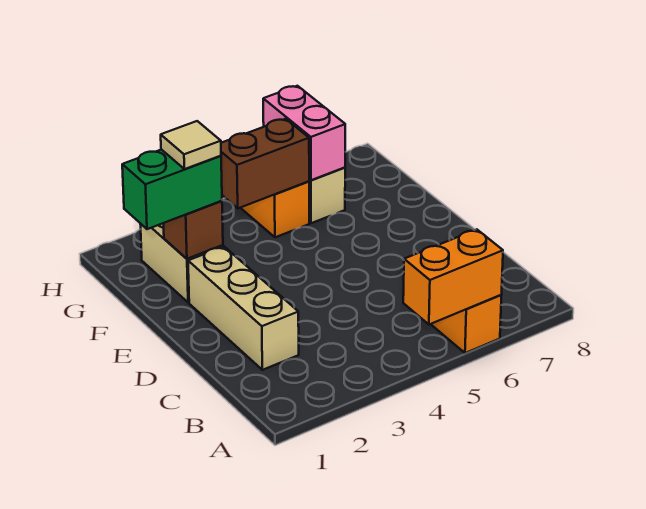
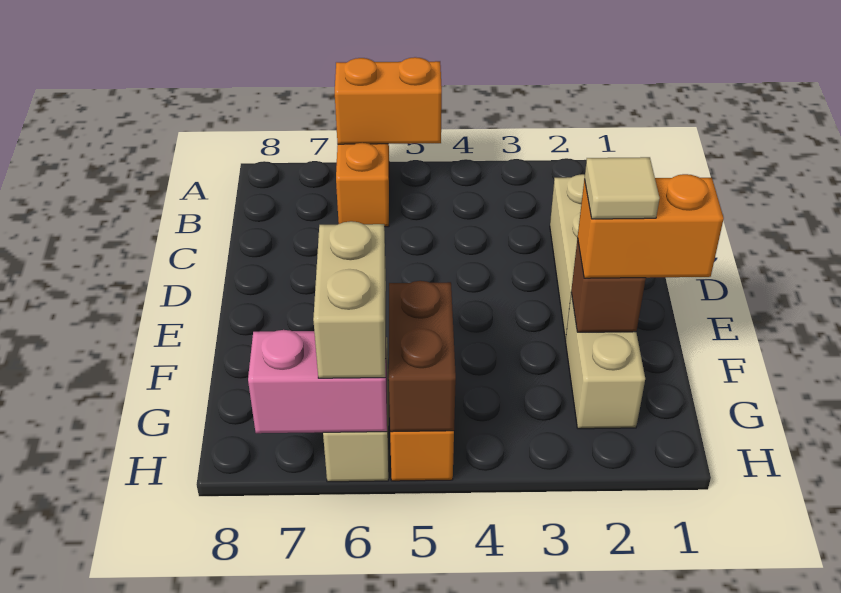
green brick F1:F2 level 3 -> orange brick F1:F2 level 3
brown brick G4:G5 level 2 -> brown brick G5:H5 level 2
pink brick G6:H6 level 2 -> pink brick H6:H7 level 2
none -> tan brick G6:H6 level 3

